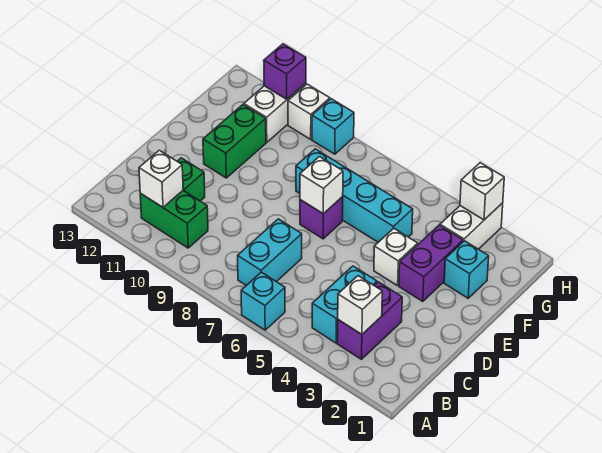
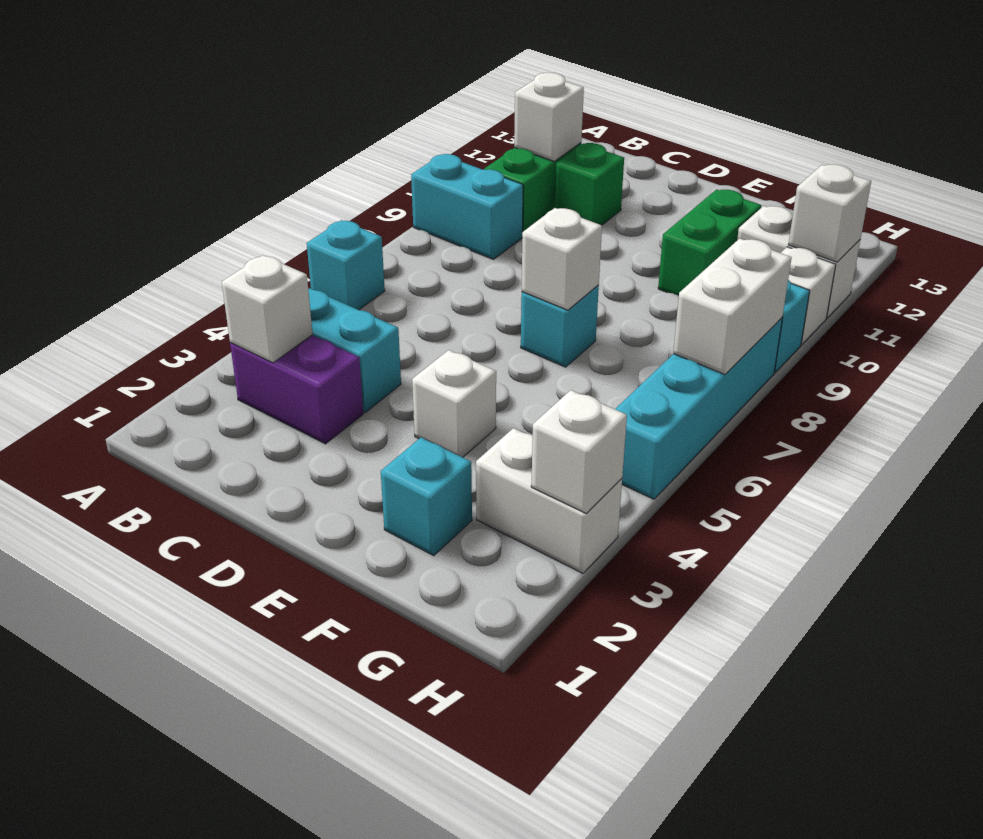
cyan brick B7:C7 level 1 -> cyan brick A9:B9 level 1
purple brick E3:F3 level 1 -> none
purple brick E7 level 1 -> cyan brick E7 level 1
green brick E11:F11 level 1 -> green brick F10:F11 level 1
cyan brick F5:F8 level 1 -> cyan brick H5:H8 level 1
none -> white brick H7:H8 level 2
purple brick H11 level 2 -> white brick H11 level 2

